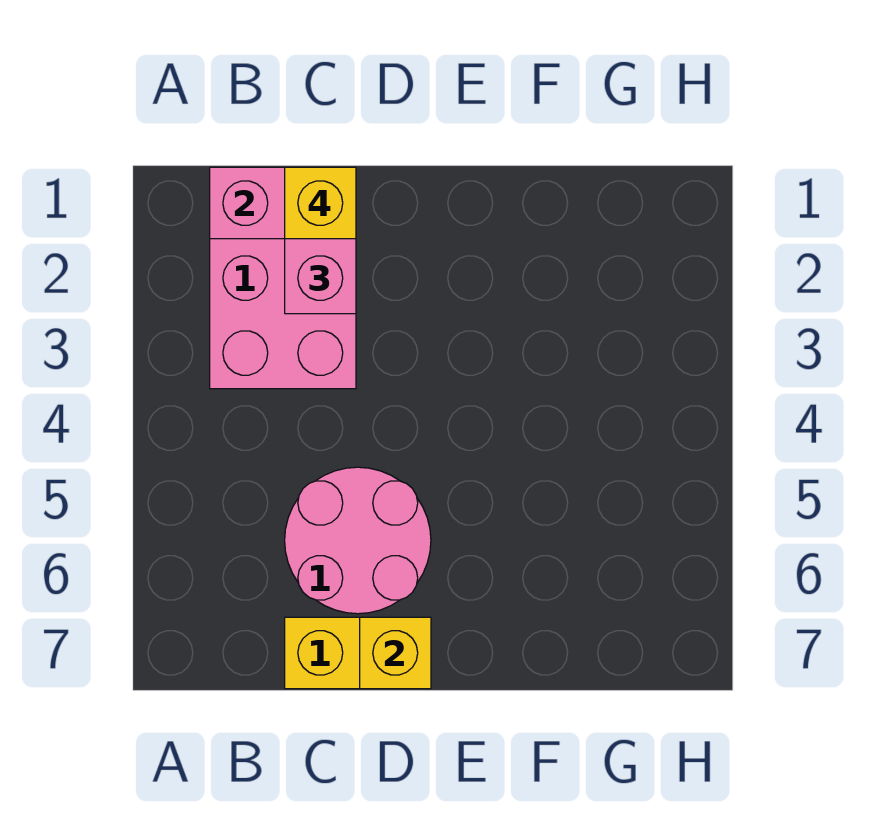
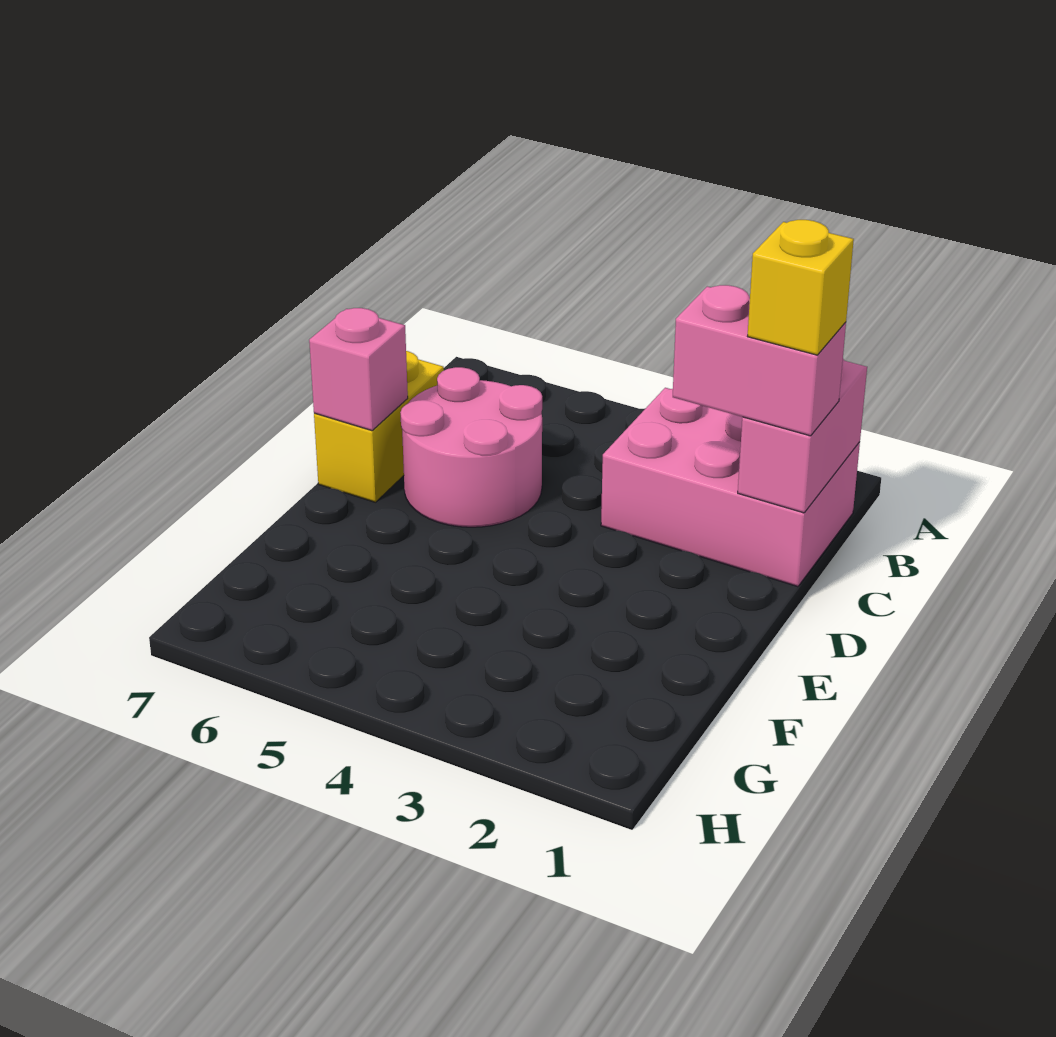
yellow brick D7 level 2 -> pink brick D7 level 2

